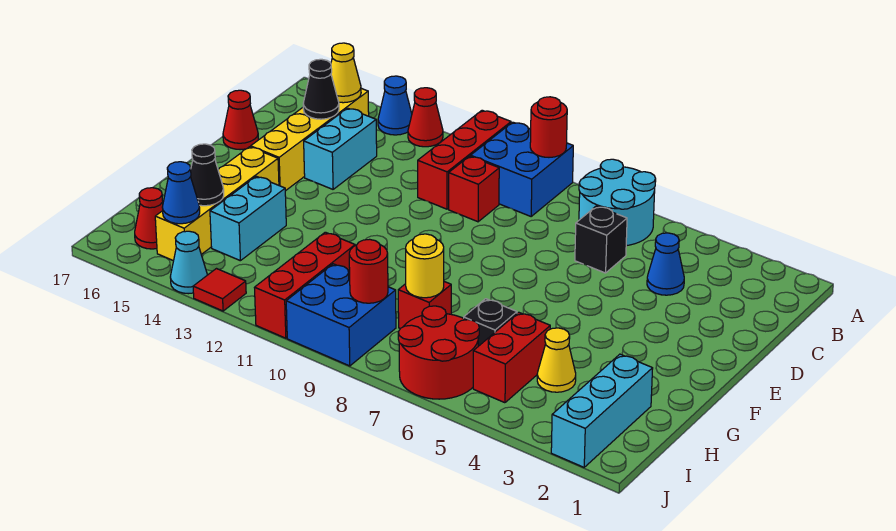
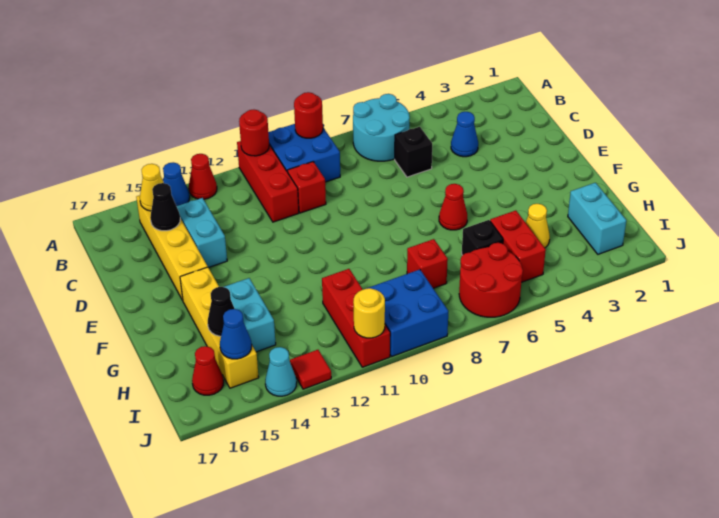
red cone D17 level 1 -> red cone F6 level 1
cyan brick H2:J2 level 1 -> cyan brick H2:I2 level 1
yellow round brick H8 level 2 -> yellow round brick J11 level 2
red round brick I9 level 2 -> red round brick A11 level 2

